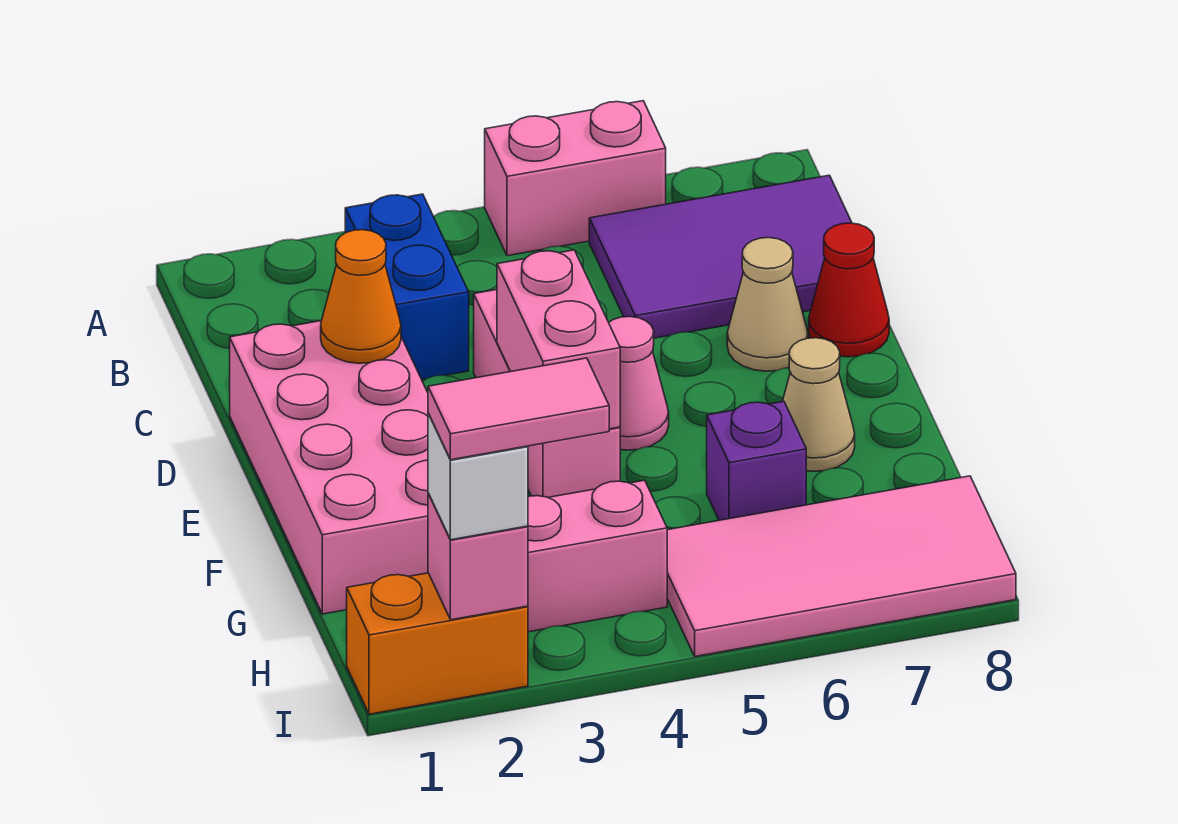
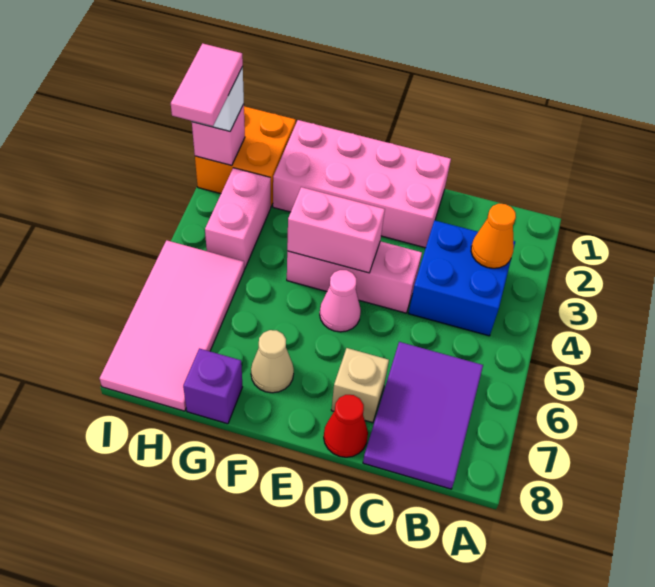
pink brick A5:A6 level 1 -> none
blue brick B3:C3 level 1 -> blue brick B3:C4 level 1
orange cone D2 level 2 -> orange cone B3 level 2
tan cone D7 level 1 -> tan brick D7 level 1
purple brick G6 level 1 -> purple brick G8 level 1
orange brick I1:I2 level 1 -> orange brick H1:I2 level 1

